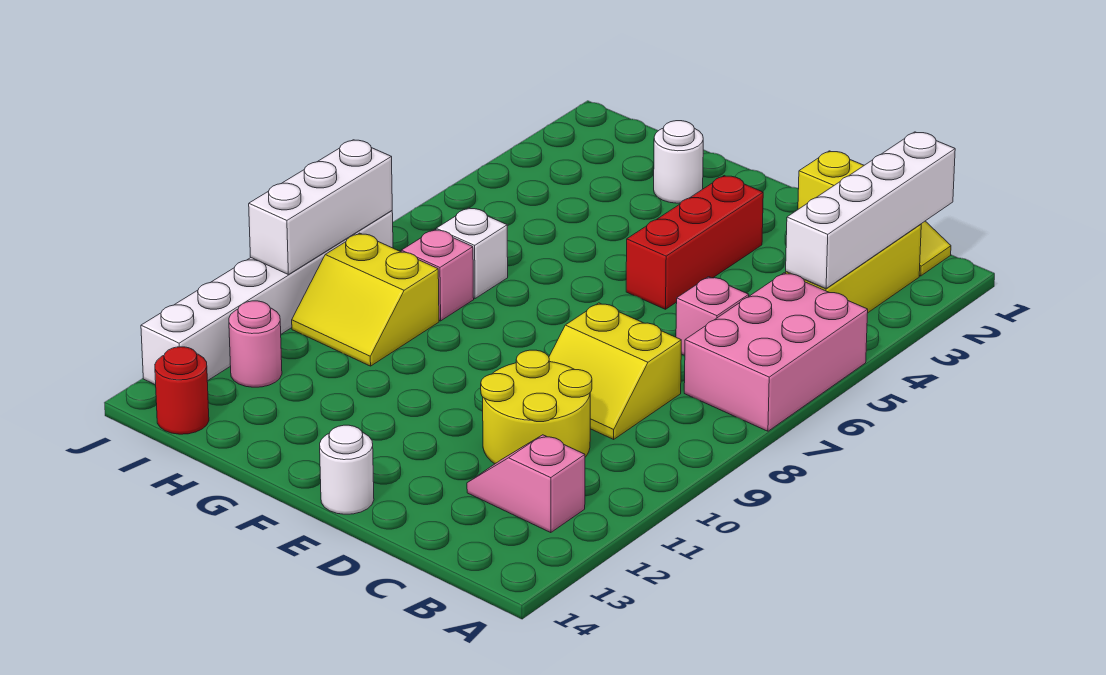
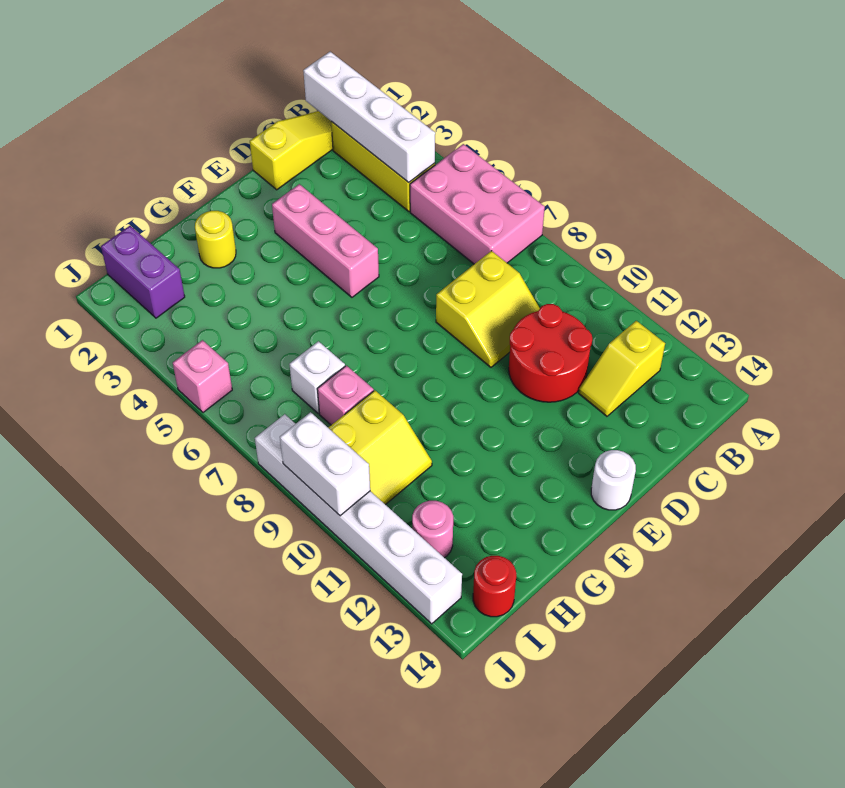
pink slope B12:C12 level 1 top B -> yellow slope B12:C12 level 1 top B
pink brick C6 level 1 -> pink brick J5 level 1
yellow round brick C10:D11 level 1 -> red round brick C10:D11 level 1
red brick E3:E5 level 1 -> pink brick E3:E5 level 1
white round brick G2 level 1 -> yellow round brick G2 level 1
none -> purple brick I1:I2 level 1
white brick J8:J10 level 2 -> white brick J9:J10 level 2

